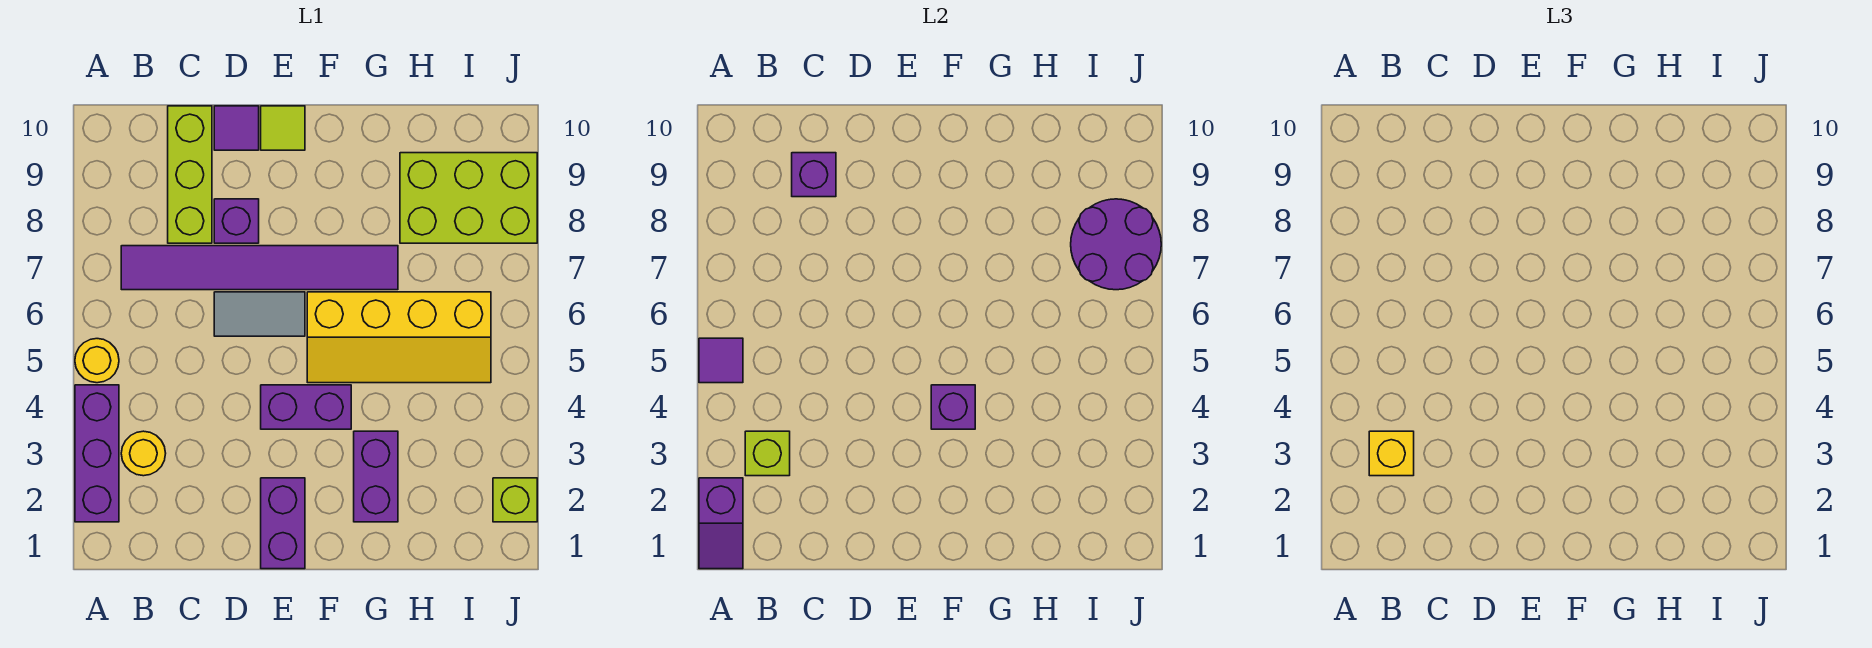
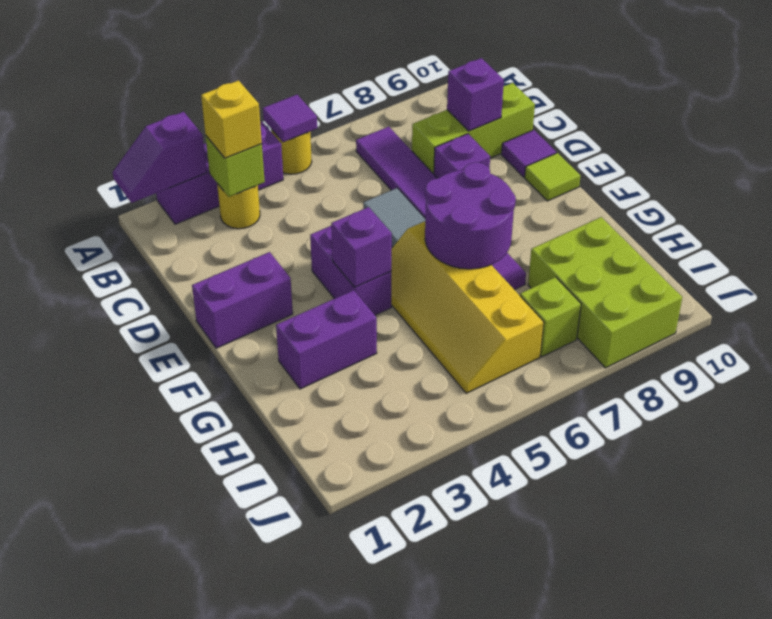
purple round brick I7:J8 level 2 -> purple round brick F6:G7 level 2
lime brick J2 level 1 -> lime brick I7 level 1

